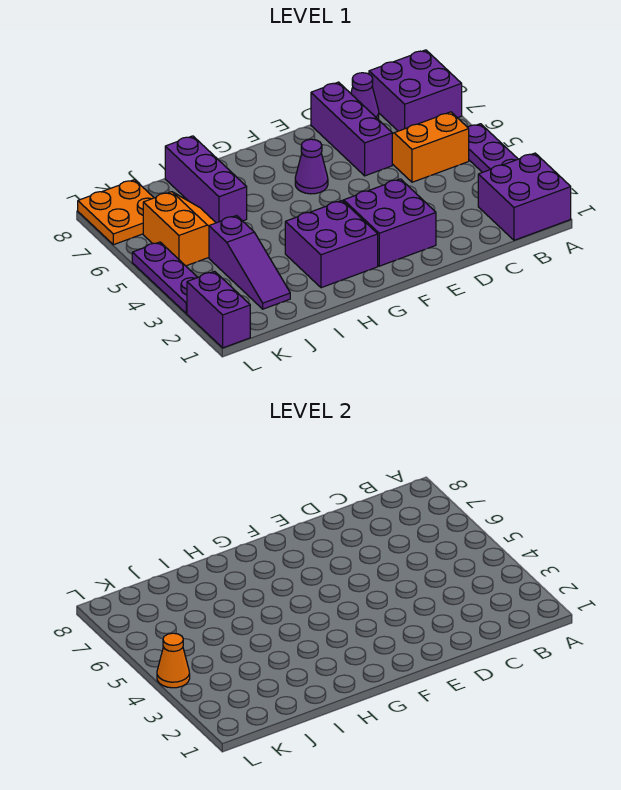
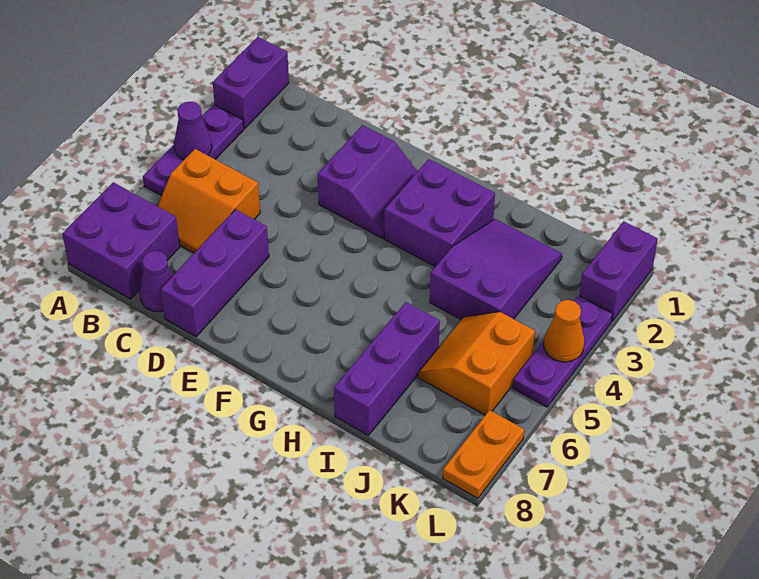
purple brick A1:B2 level 1 -> purple brick A1:A2 level 1
purple brick E2:F3 level 1 -> purple slope E2:F3 level 1 top E
purple cone F6 level 1 -> purple cone A4 level 2
purple slope J2:J4 level 1 top 4 -> purple slope I2:J4 level 1 top 4
orange plate K7:L8 level 1 -> orange plate L7:L8 level 1

